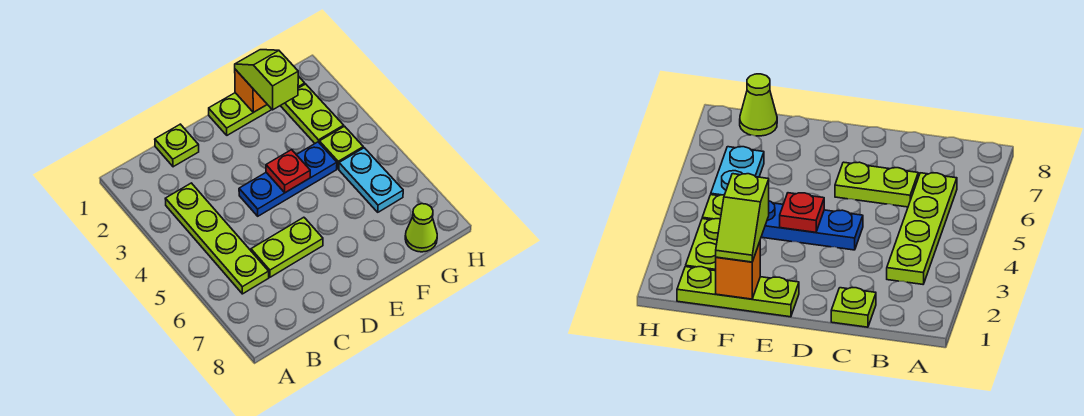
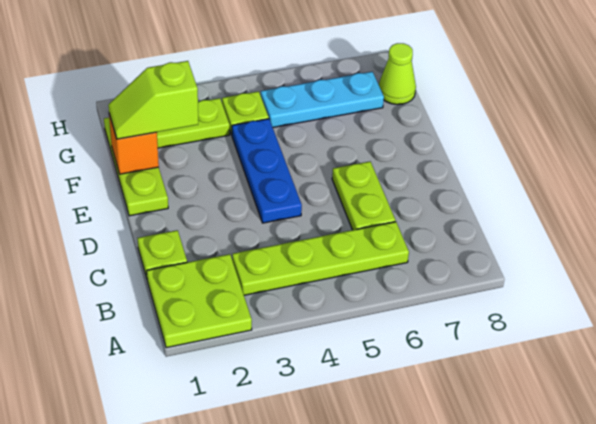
none -> lime plate A1:B2 level 1
red plate E4 level 2 -> none
cyan plate G5:G6 level 1 -> cyan plate G5:G7 level 1

